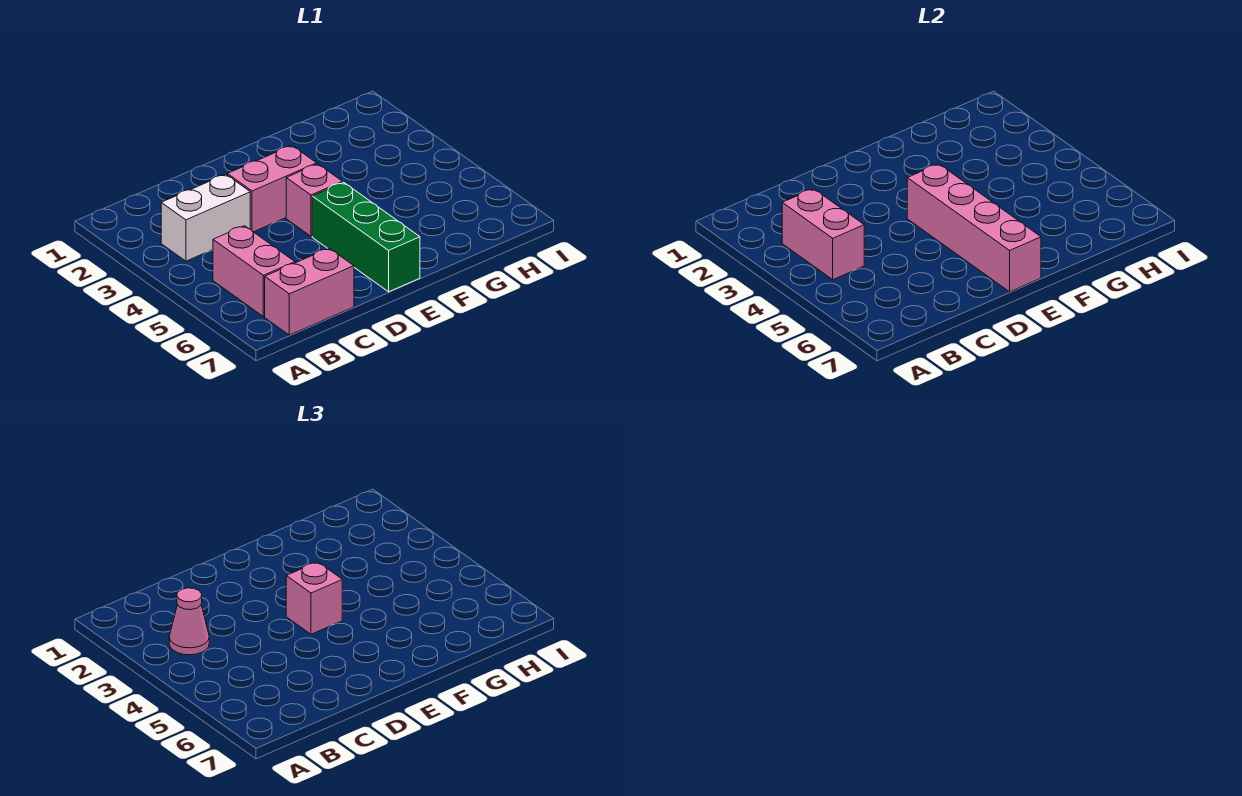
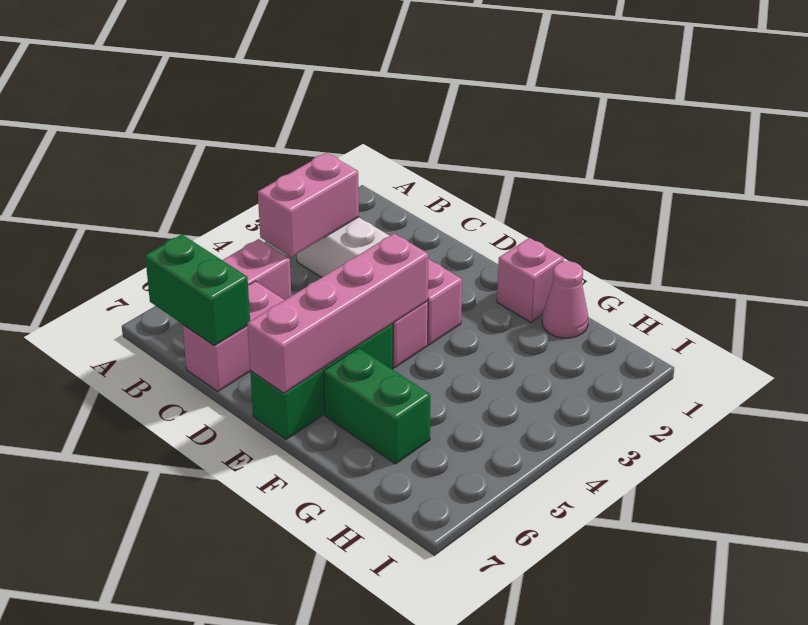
pink cone B3 level 3 -> pink cone G1 level 1
pink brick B7:C7 level 1 -> pink brick C6:C7 level 1
none -> green brick B7:C7 level 2
pink brick E4 level 3 -> pink brick F1 level 1
none -> green brick F6:G6 level 1

